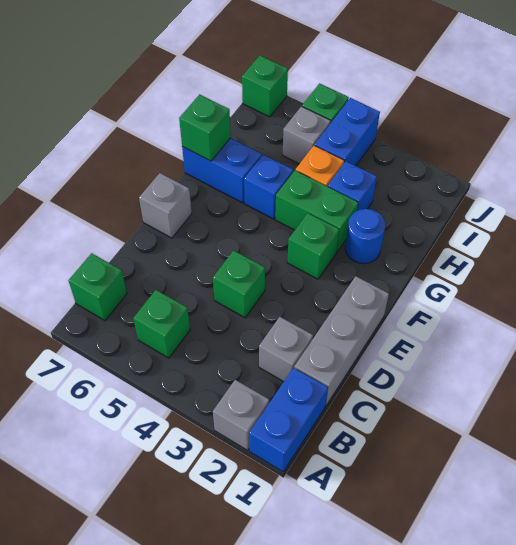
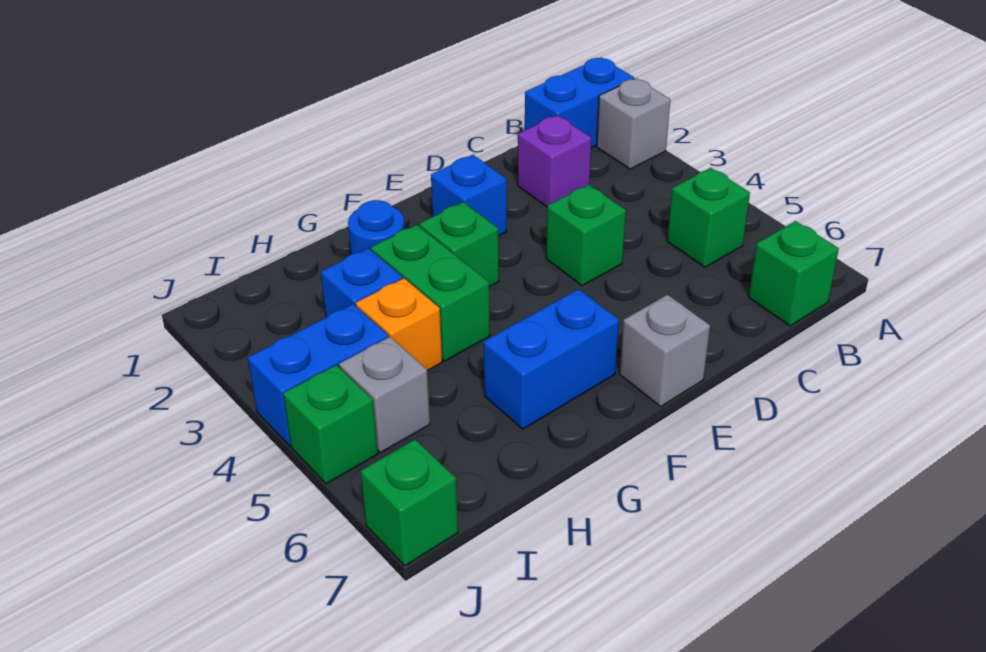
grey brick C1:E1 level 1 -> none
grey brick C2 level 1 -> purple brick C2 level 1
blue brick G5 level 1 -> blue brick E2 level 1
blue brick G6:G7 level 1 -> blue brick F6:G6 level 1
green brick G7 level 2 -> none

